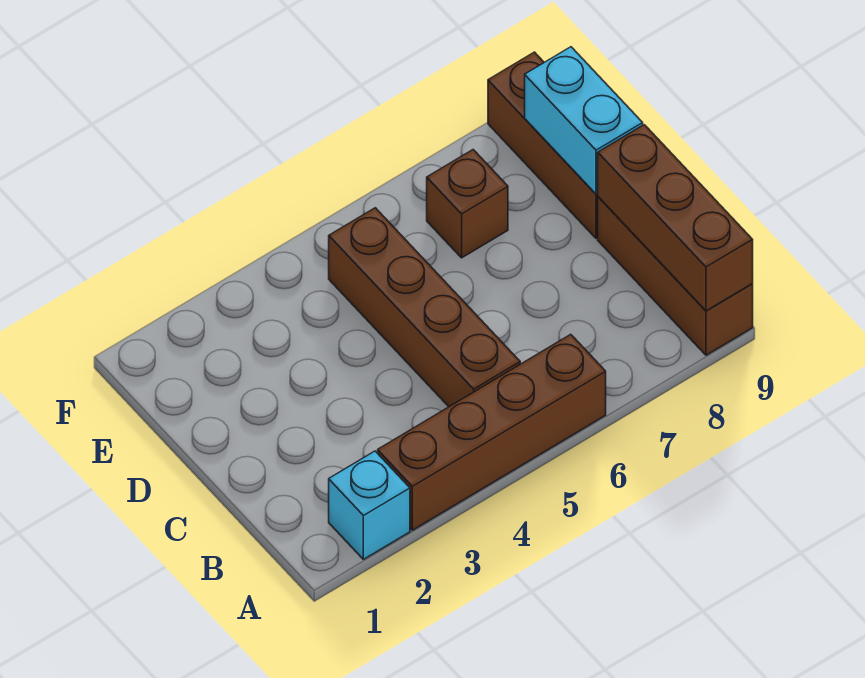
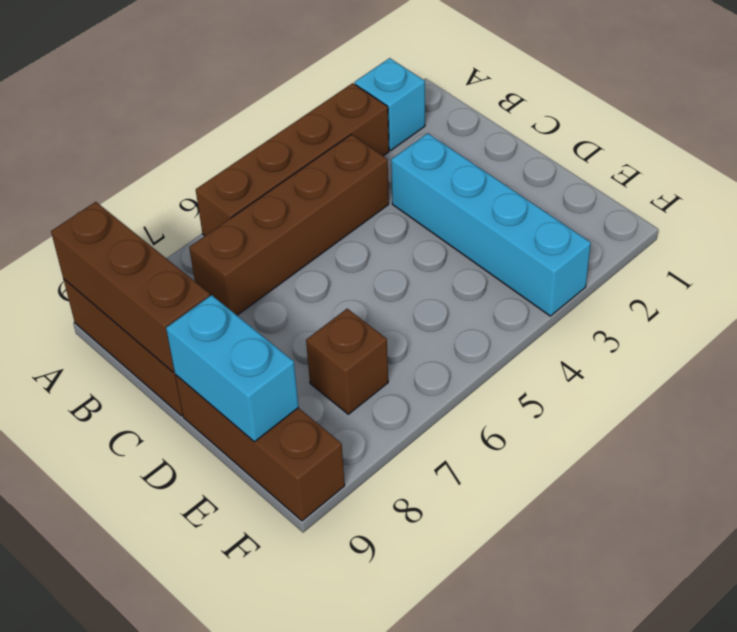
brown brick B5:E5 level 1 -> brown brick B4:B7 level 1
none -> cyan brick C3:F3 level 1

